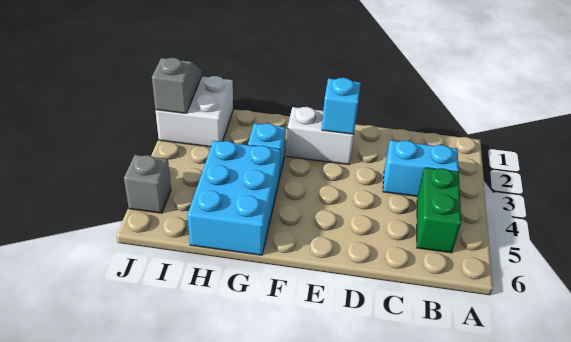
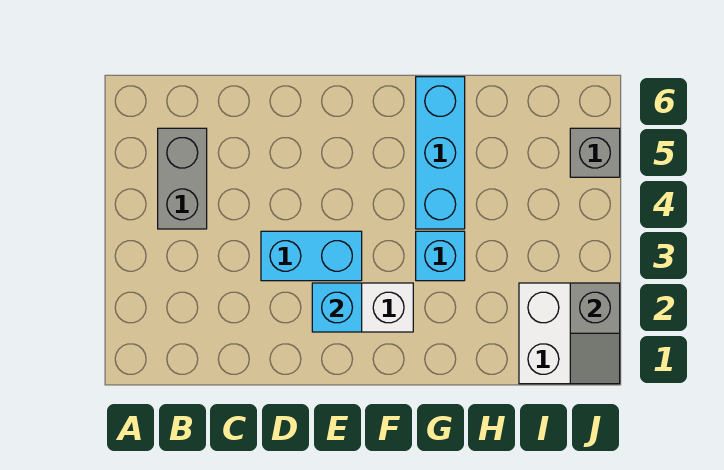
cyan brick B3:C3 level 1 -> cyan brick D3:E3 level 1
green brick B4:B5 level 1 -> grey brick B4:B5 level 1
cyan brick G4:H6 level 1 -> cyan brick G4:G6 level 1

